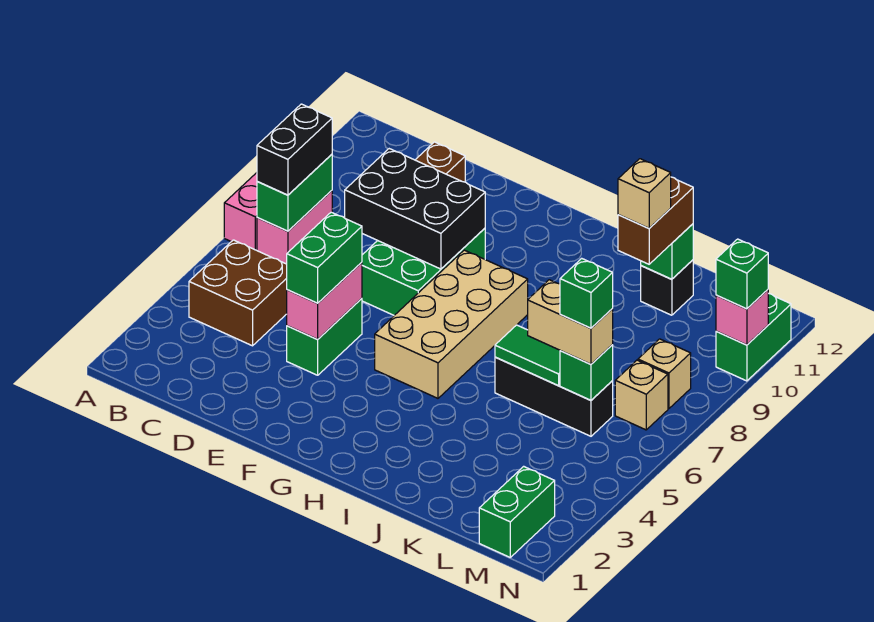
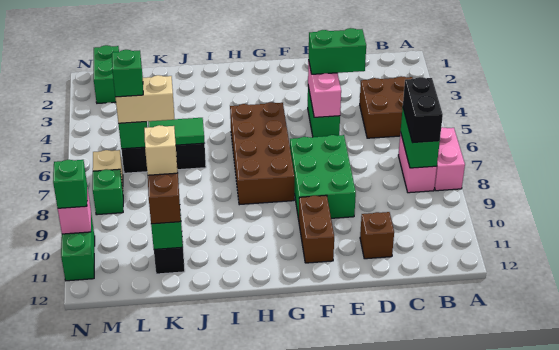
black brick D8:F9 level 2 -> none
green brick E4:E5 level 3 -> green brick D4:E4 level 3
none -> brown brick F10:F11 level 1
tan brick G5:H8 level 1 -> brown brick G5:H8 level 1
tan brick M8 level 1 -> green brick M8 level 1

